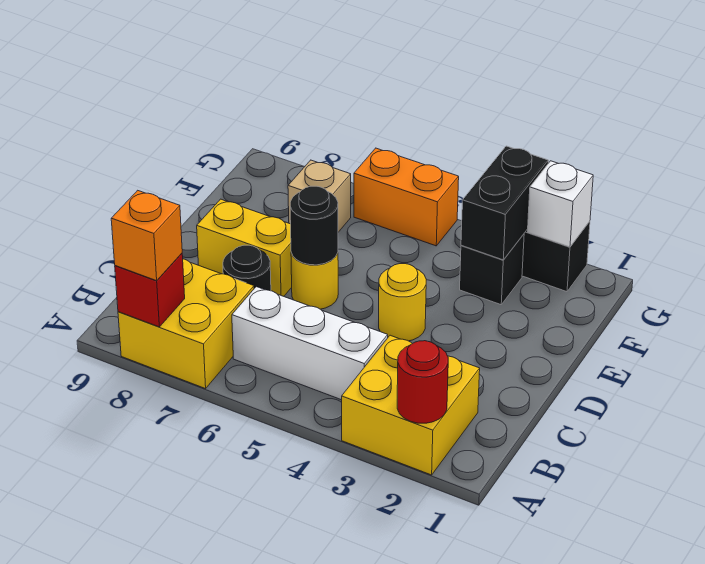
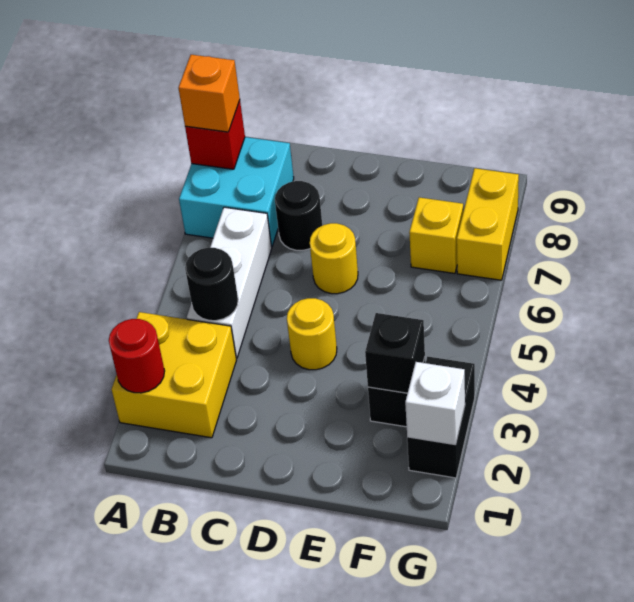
yellow brick A7:B8 level 1 -> cyan brick A7:B8 level 1
black round brick D6 level 2 -> black round brick B4 level 2
yellow brick D7:D8 level 1 -> yellow brick G7:G8 level 1
black brick F3:G3 level 2 -> black brick F3 level 2
tan brick F7 level 1 -> yellow brick F7 level 1
orange brick G5:G6 level 1 -> none

